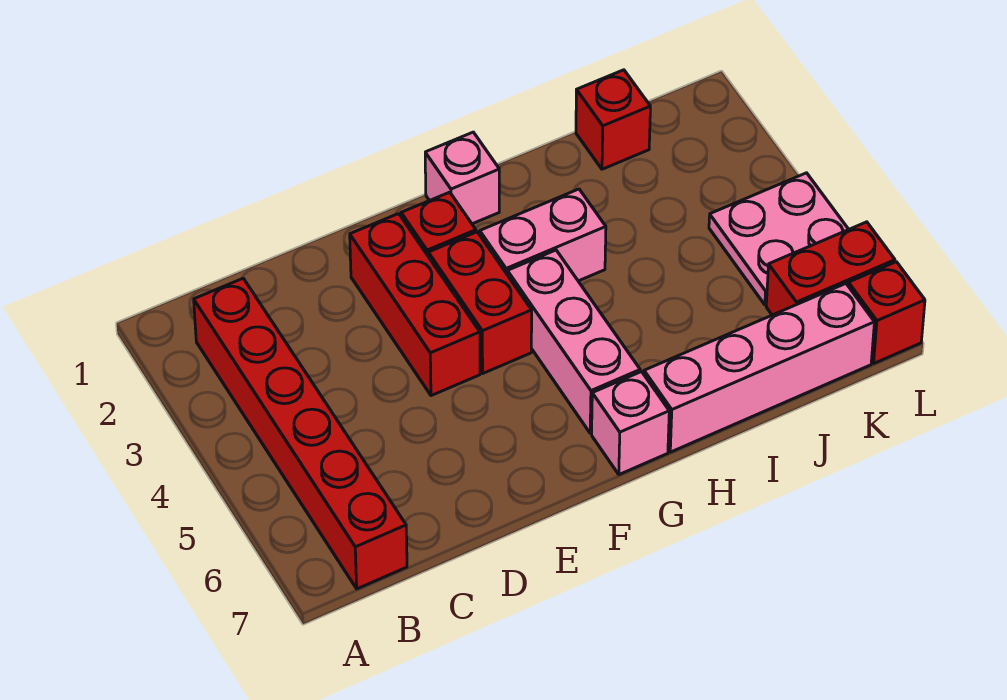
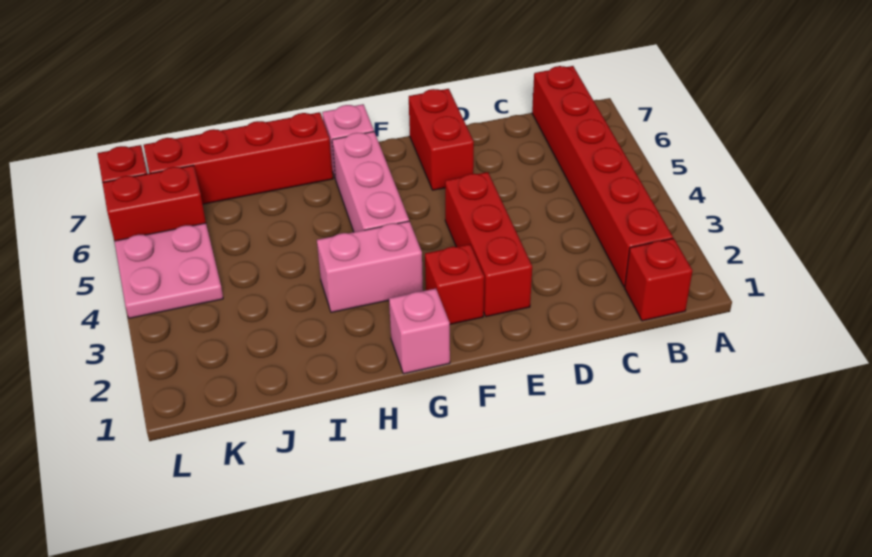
red brick F3:F4 level 1 -> red brick E6:E7 level 1
pink brick H7:K7 level 1 -> red brick H7:K7 level 1
red brick J1 level 1 -> red brick B1 level 1

